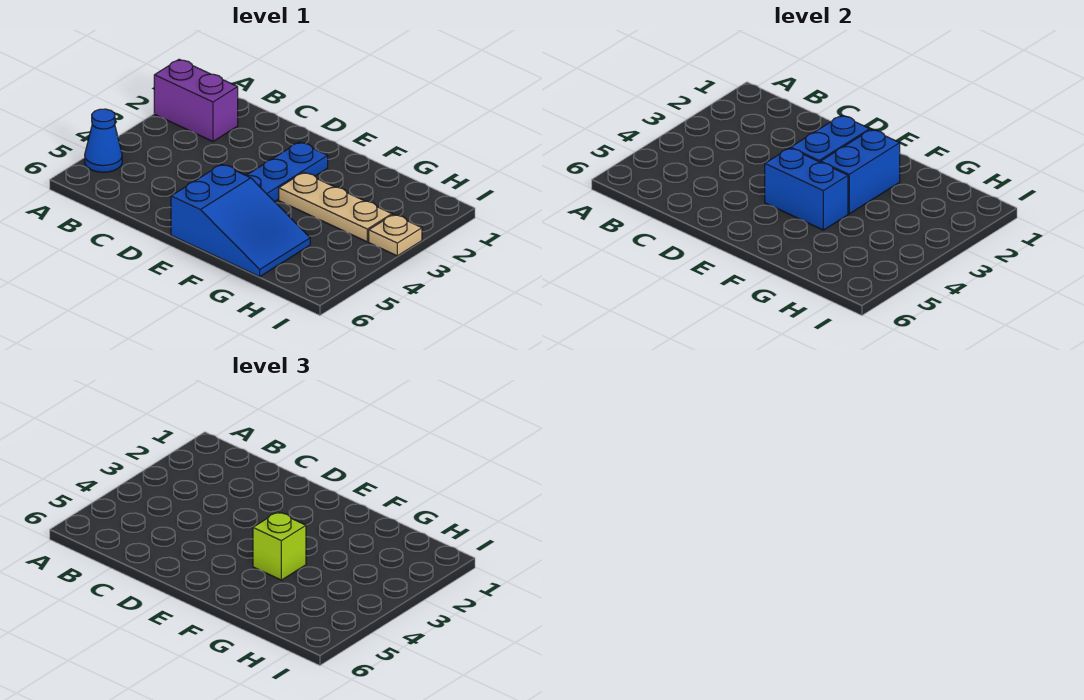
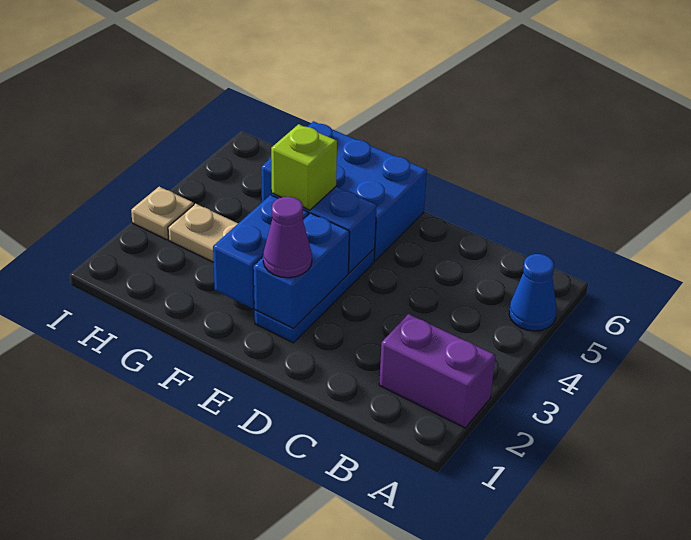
none -> purple cone E2 level 3
blue slope E5:G6 level 1 top E -> blue brick E5:G6 level 1

